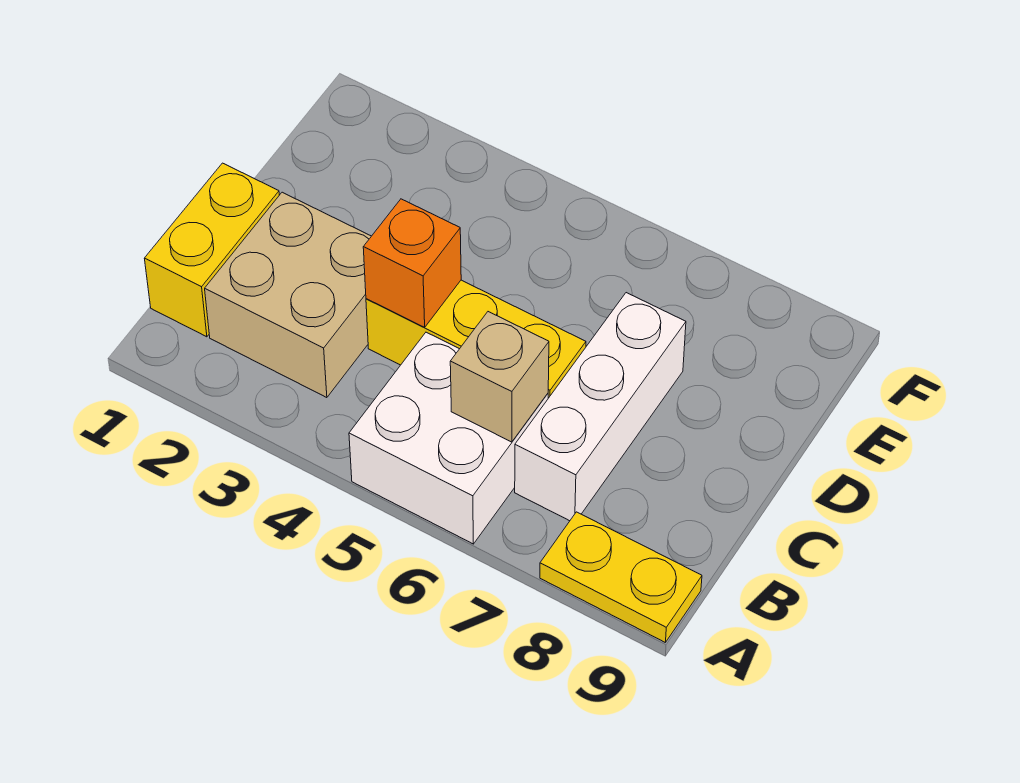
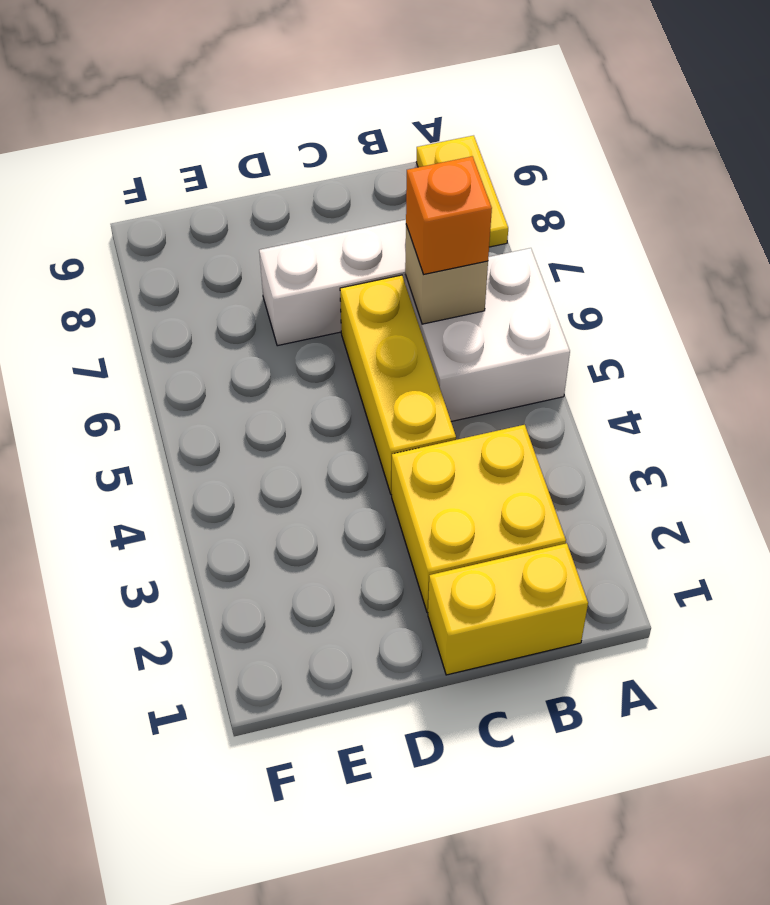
tan brick B2:C3 level 1 -> yellow brick B2:C3 level 1
orange brick C4 level 2 -> orange brick B6 level 3

